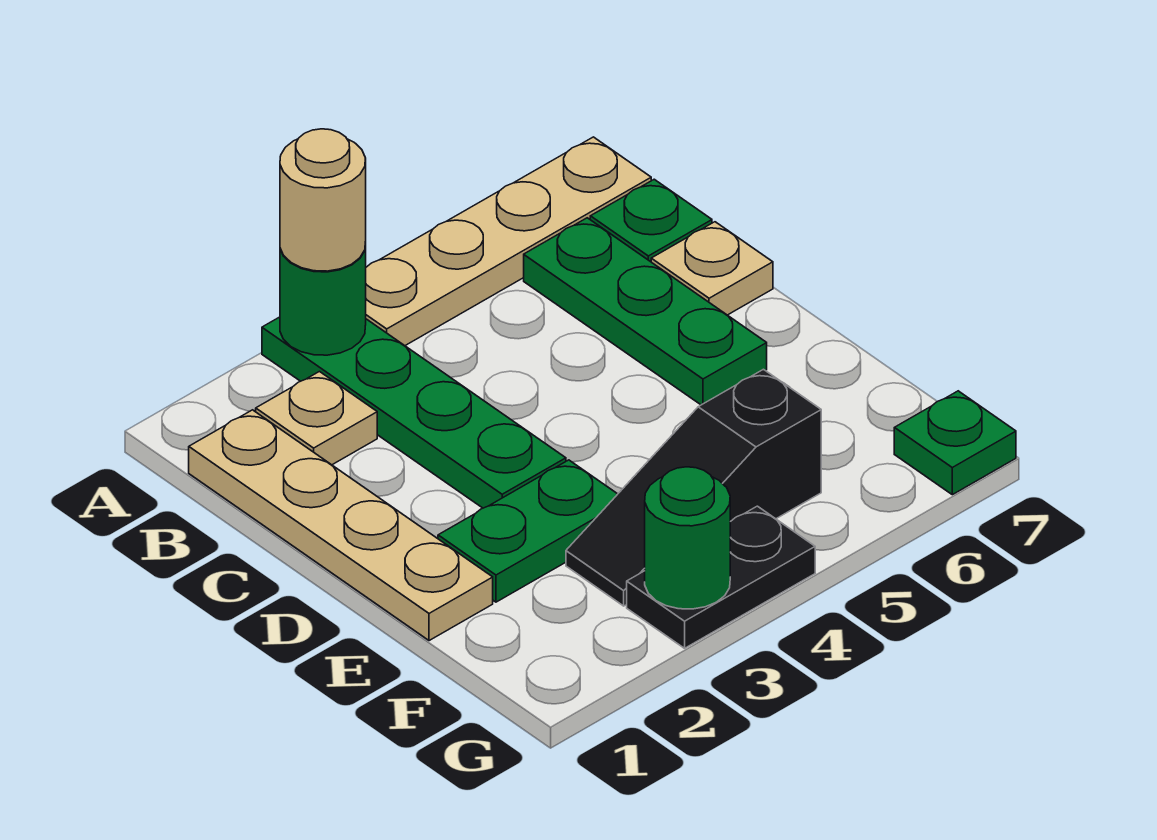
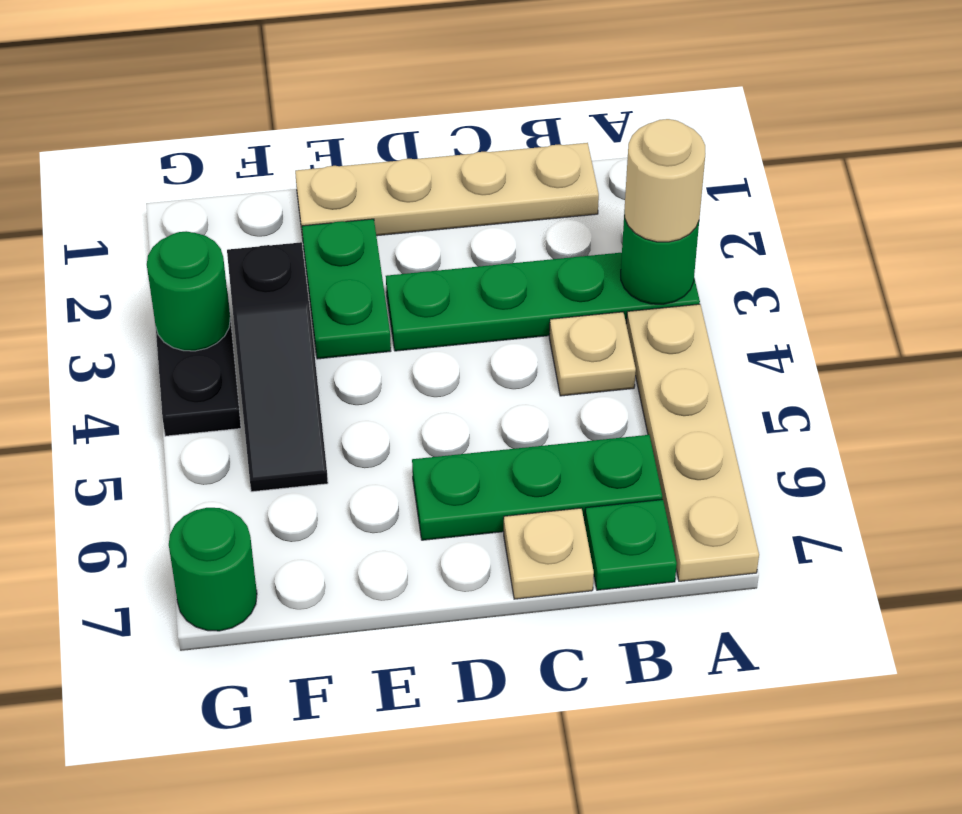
tan plate B2 level 1 -> tan plate B4 level 1
black slope F3:F5 level 1 top 5 -> black slope F3:F5 level 1 top 3
green plate G7 level 1 -> green round brick G7 level 1

